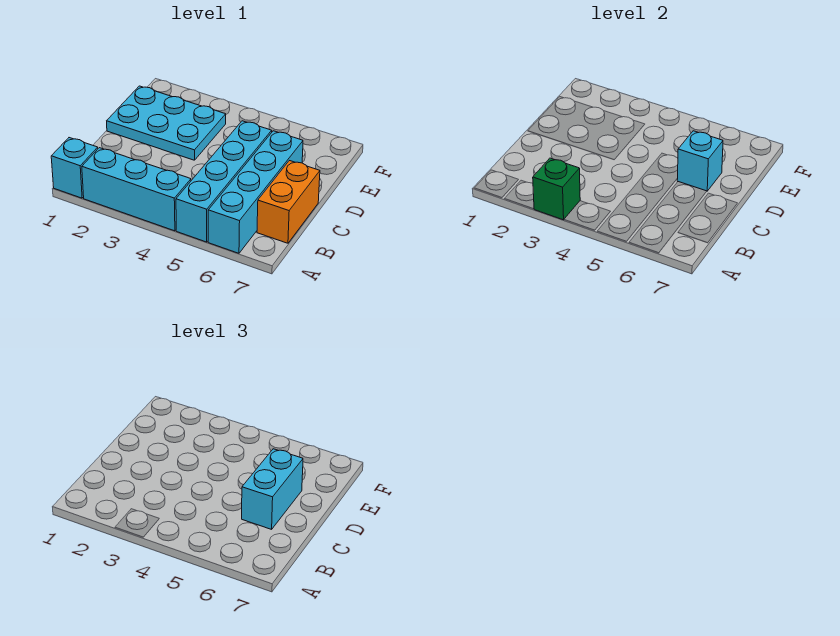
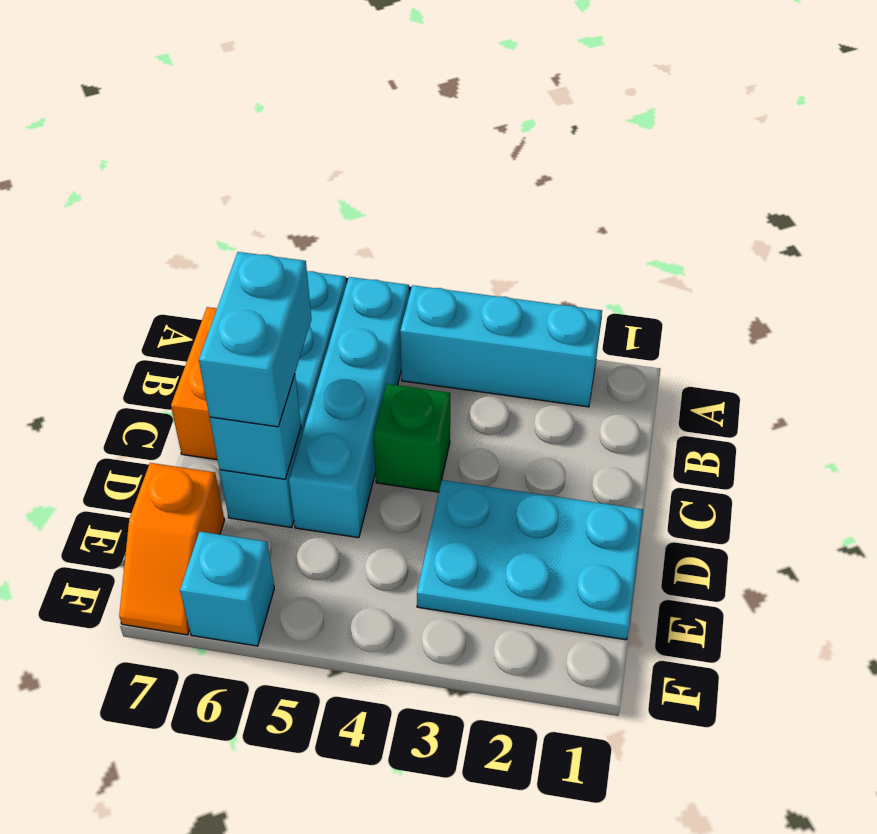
cyan brick A1 level 1 -> cyan brick F6 level 1
green brick A3 level 2 -> green brick C4 level 1
none -> orange slope E7:F7 level 1 top E

